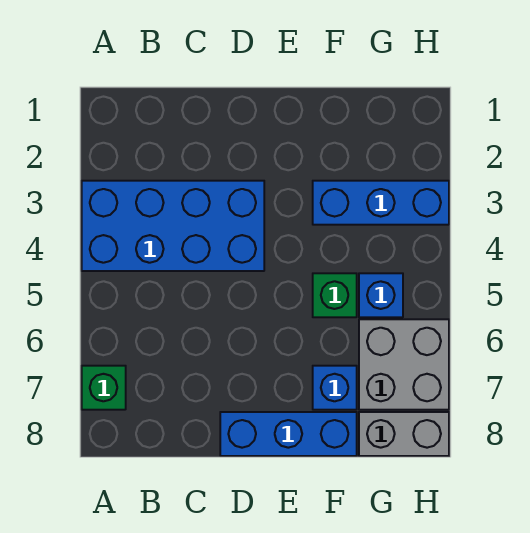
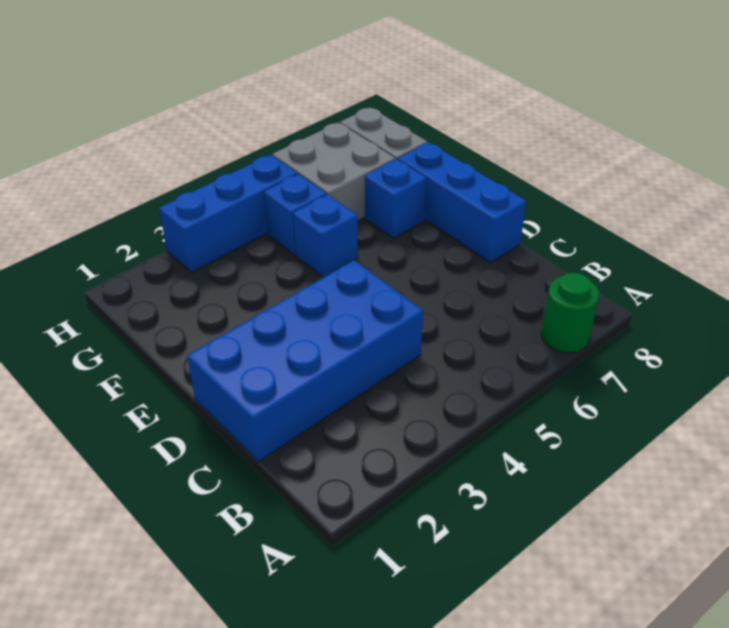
blue brick A3:D4 level 1 -> blue brick C1:D4 level 1
green brick A7 level 1 -> green round brick A7 level 1
blue brick F3:H3 level 1 -> blue brick H3:H5 level 1
green brick F5 level 1 -> blue brick F5 level 1

